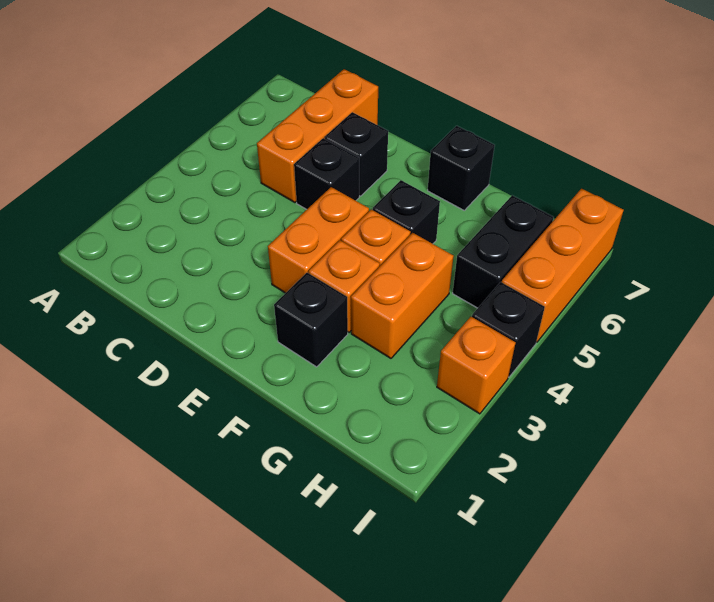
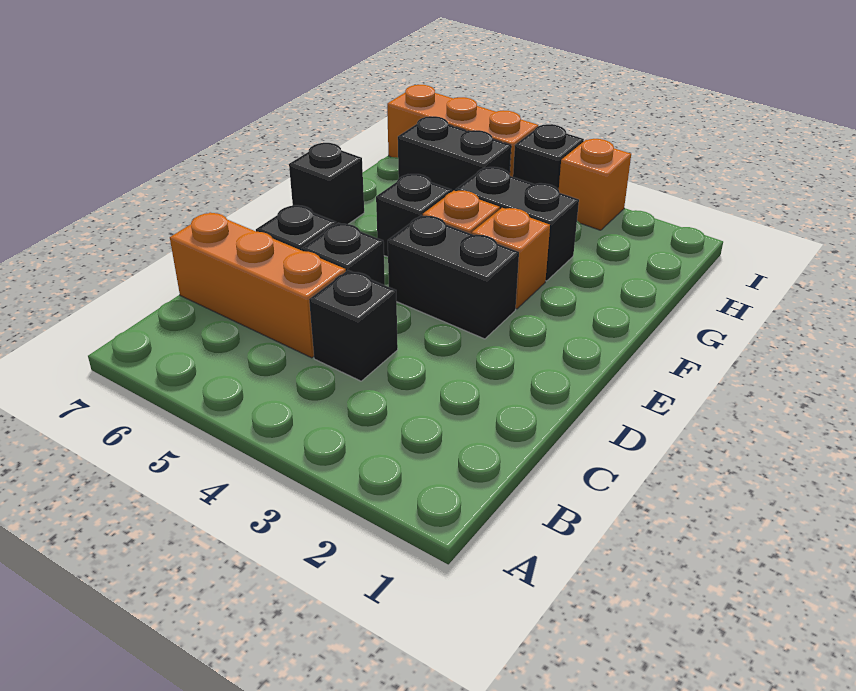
orange brick E3:E4 level 1 -> black brick E3:E4 level 1
black brick F2 level 1 -> black brick C4 level 1
orange brick G3:G4 level 1 -> black brick G3:G4 level 1

